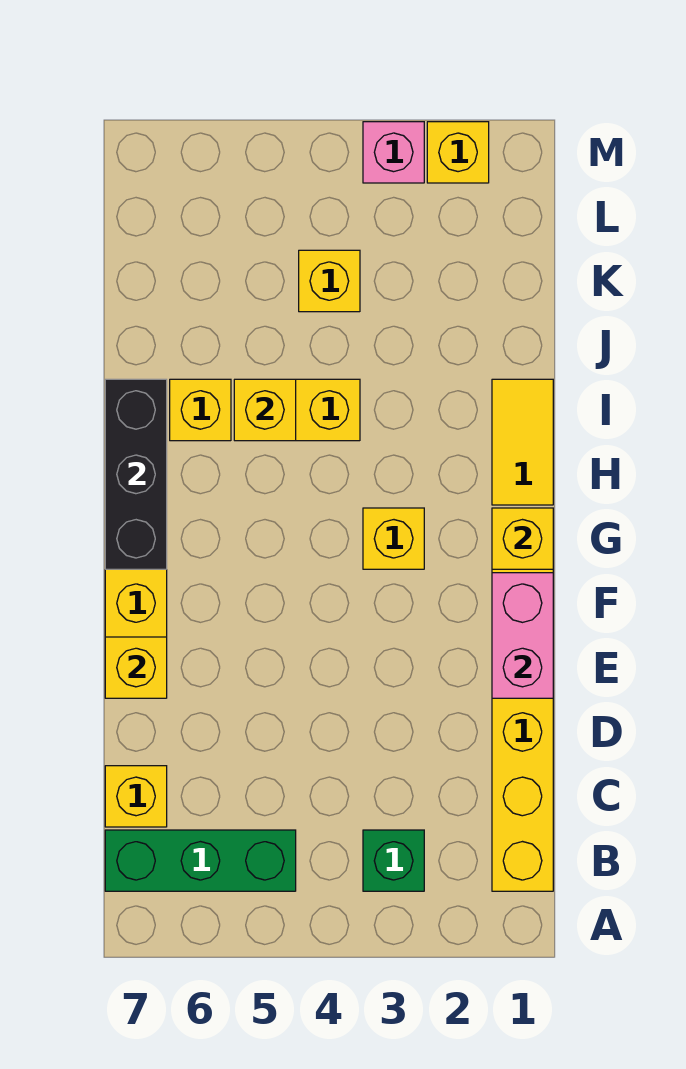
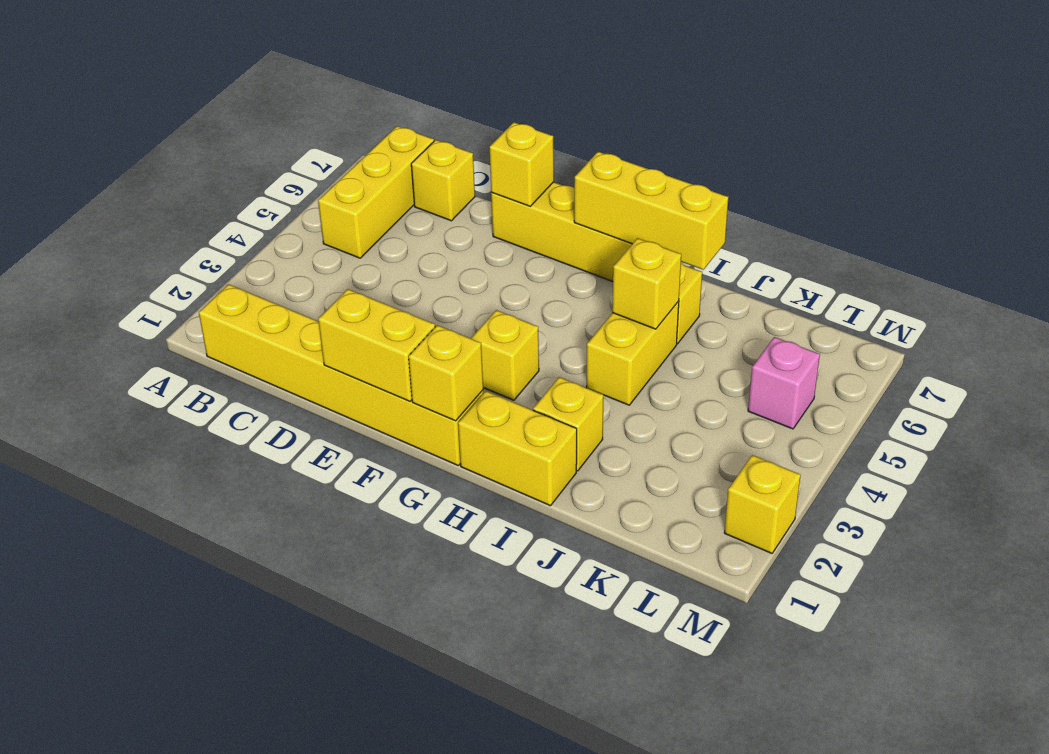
green brick B3 level 1 -> none
green brick B5:B7 level 1 -> yellow brick B5:B7 level 1
pink brick E1:F1 level 2 -> yellow brick E1:F1 level 2
black brick G7:I7 level 2 -> yellow brick G7:I7 level 2
yellow tile H1:I1 level 1 -> yellow brick H1:I1 level 1
yellow brick K4 level 1 -> yellow brick I2 level 1
pink brick M3 level 1 -> pink brick L5 level 1

